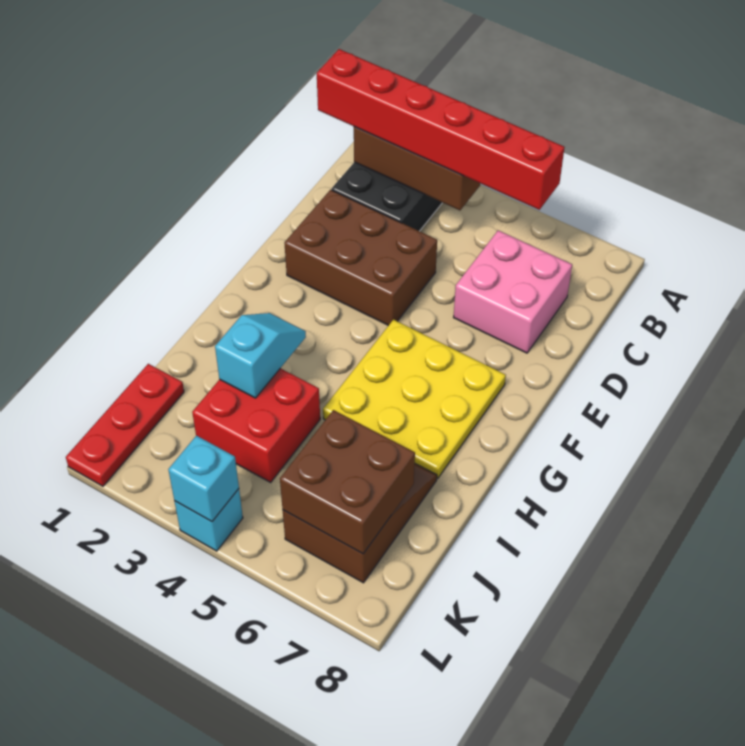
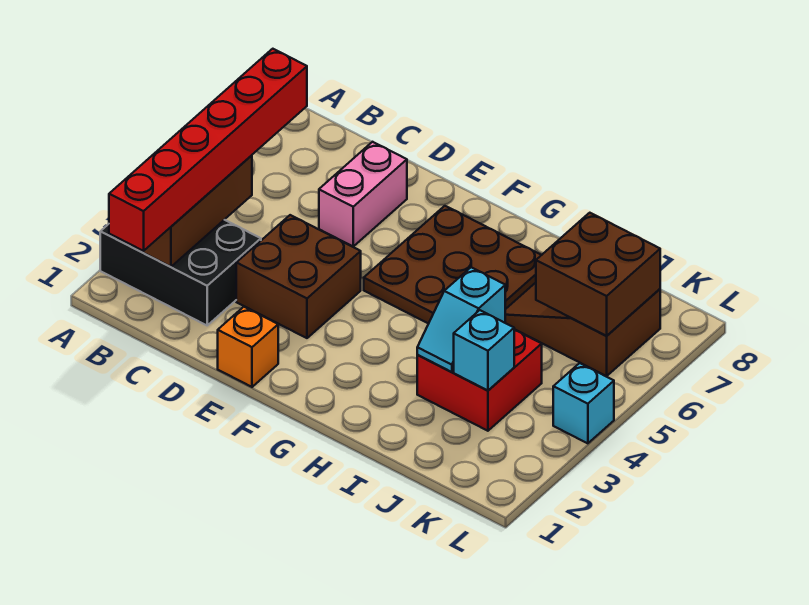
pink brick C6:D7 level 1 -> pink brick D6:D7 level 1
brown brick D2:E4 level 1 -> brown brick D3:E4 level 1
none -> orange brick E1 level 1
yellow plate F5:H7 level 1 -> brown plate F5:H7 level 1
cyan slope H3:I3 level 2 top I -> cyan slope I3:I4 level 2 top 4
red plate J1:L1 level 1 -> none
cyan brick L4 level 2 -> cyan brick J3 level 2

